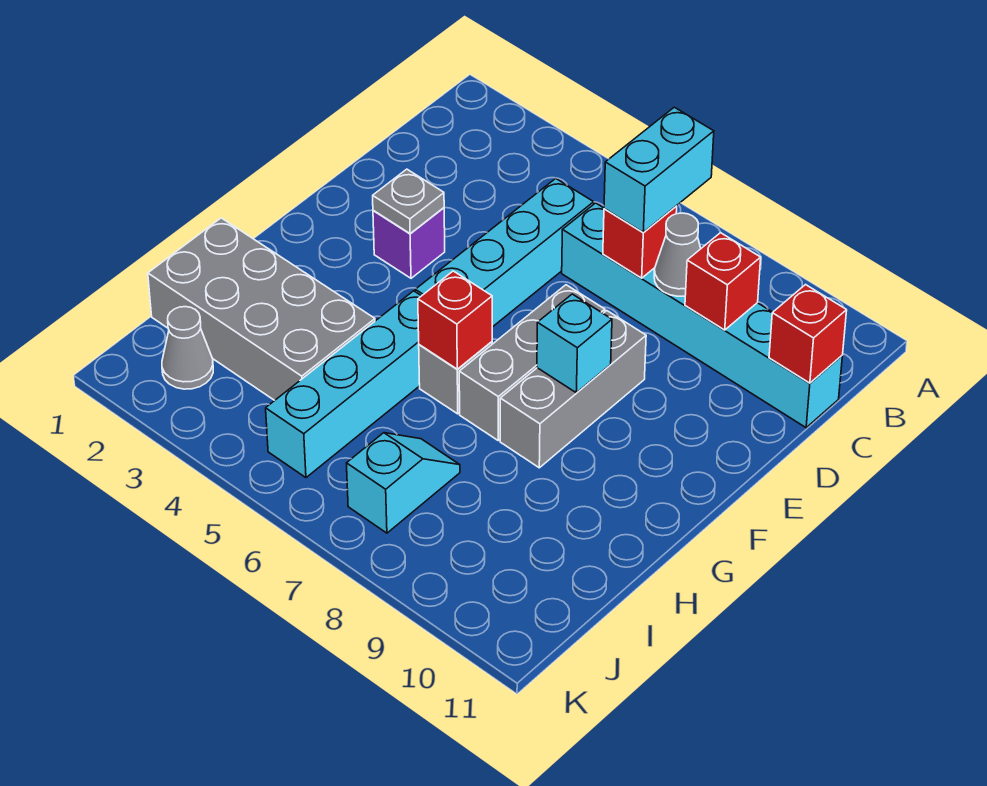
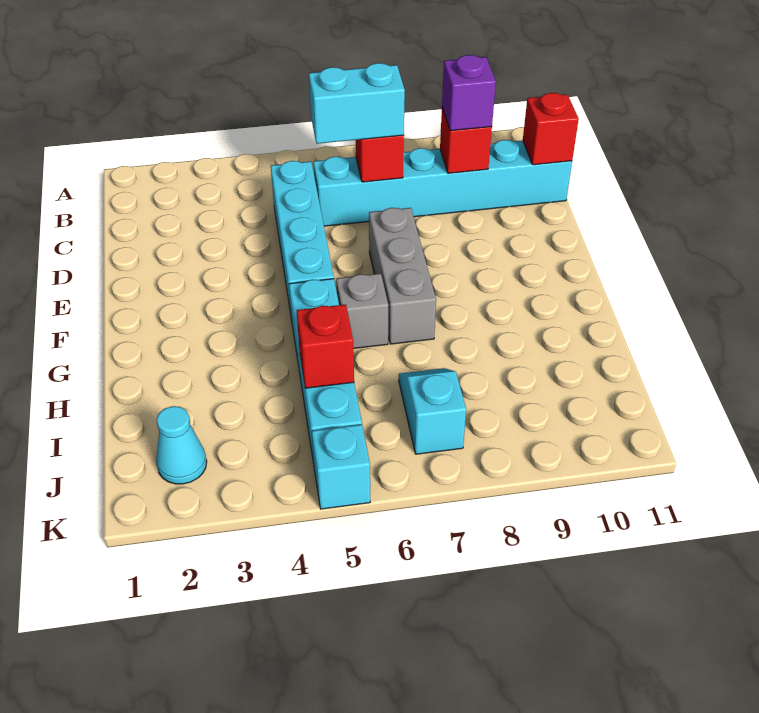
cyan brick B7:C7 level 3 -> cyan brick C6:C7 level 3
grey cone C8 level 2 -> none
purple brick E3 level 1 -> purple brick C9 level 3
grey plate E3 level 2 -> none
grey brick E8:G8 level 1 -> none
cyan brick F8 level 2 -> cyan brick K5 level 1
red brick G6 level 2 -> red brick I5 level 2
grey brick H1:I4 level 1 -> none
grey cone J2 level 1 -> cyan cone J2 level 1

